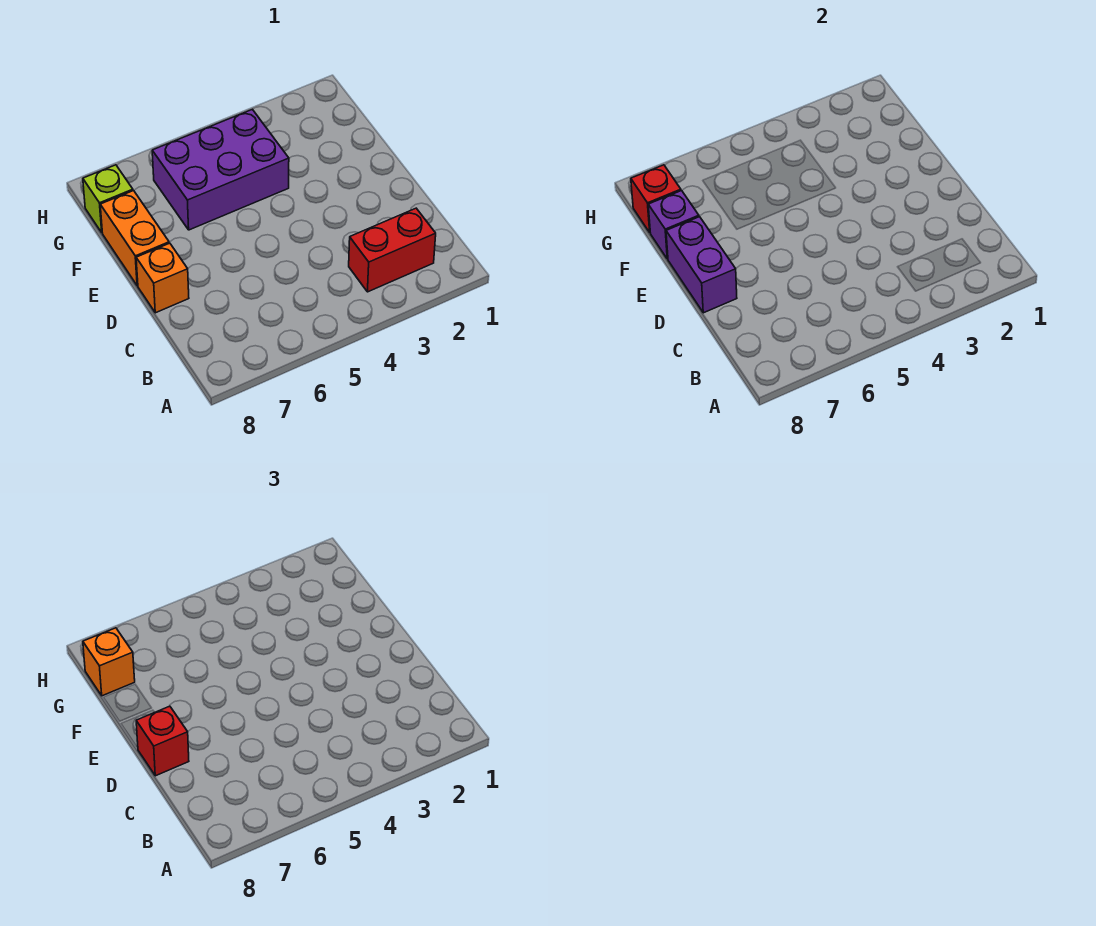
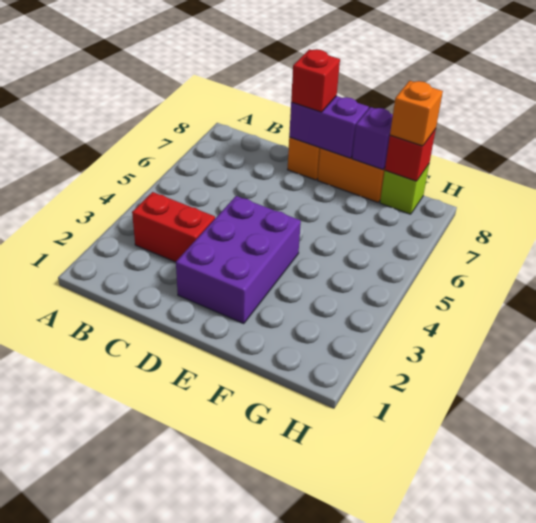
red brick B2:B3 level 1 -> red brick B3:C3 level 1
purple brick F4:G6 level 1 -> purple brick D2:E4 level 1

